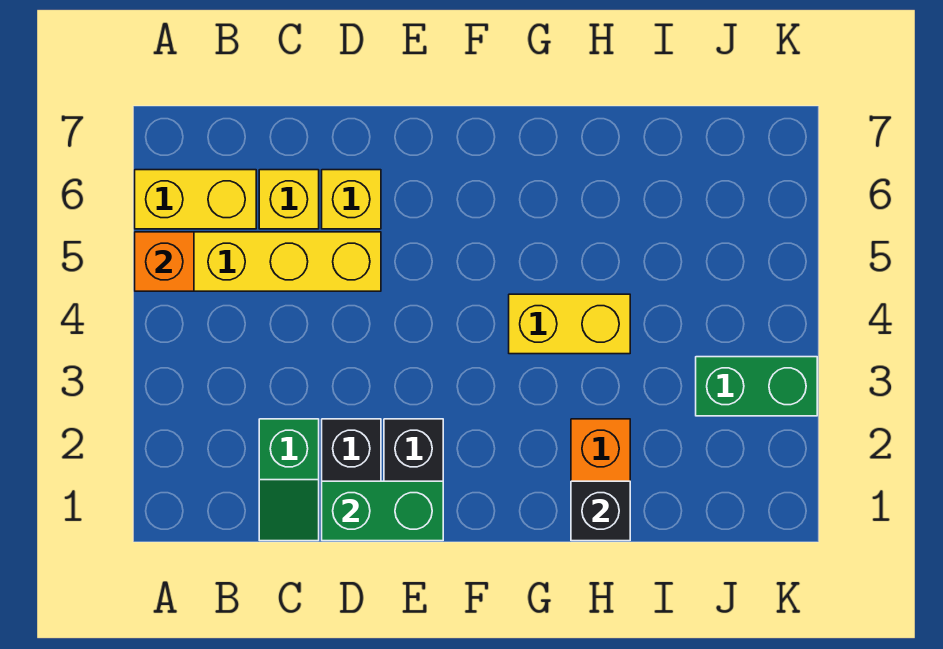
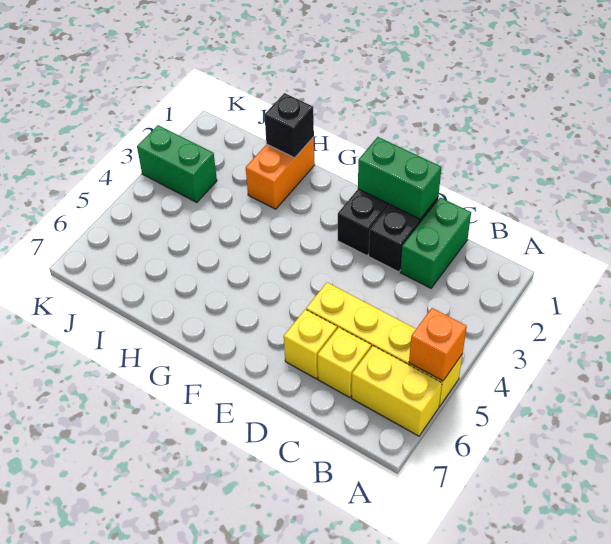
green slope C1:C2 level 1 top 2 -> green brick C1:C2 level 1
yellow brick G4:H4 level 1 -> none

